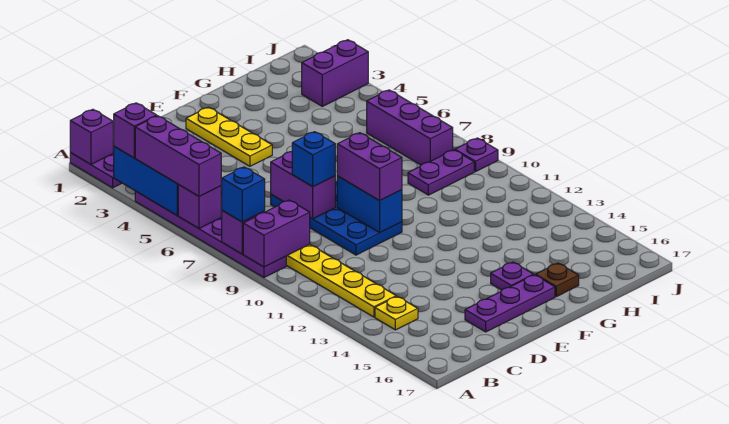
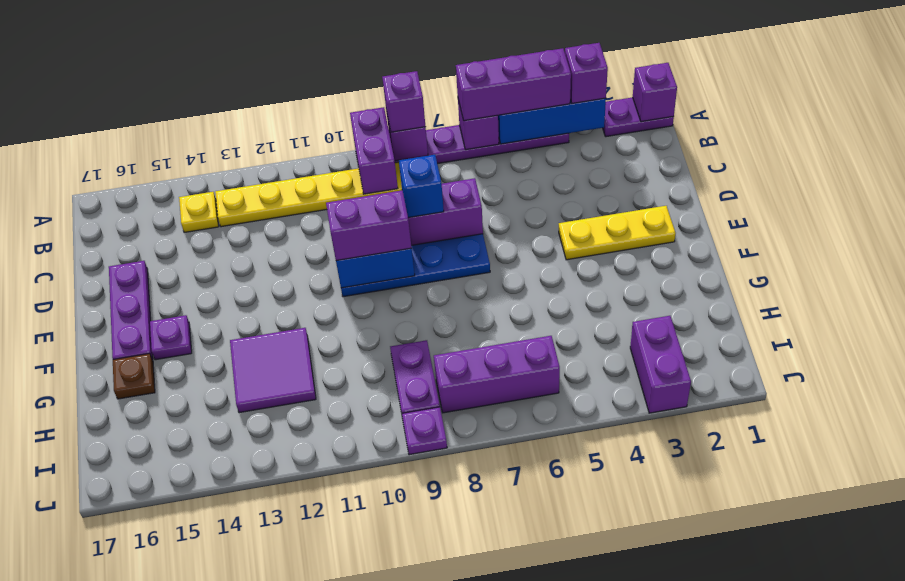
blue brick A8 level 3 -> purple brick A8 level 3
none -> purple tile G12:H13 level 1

